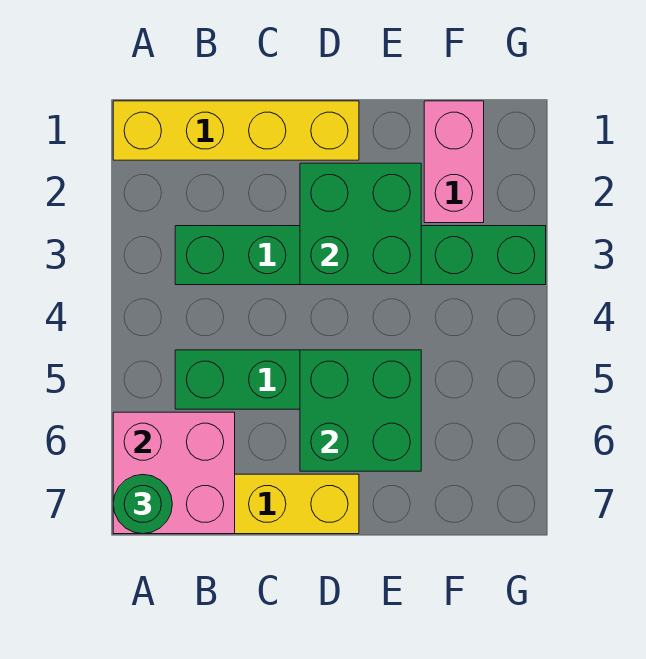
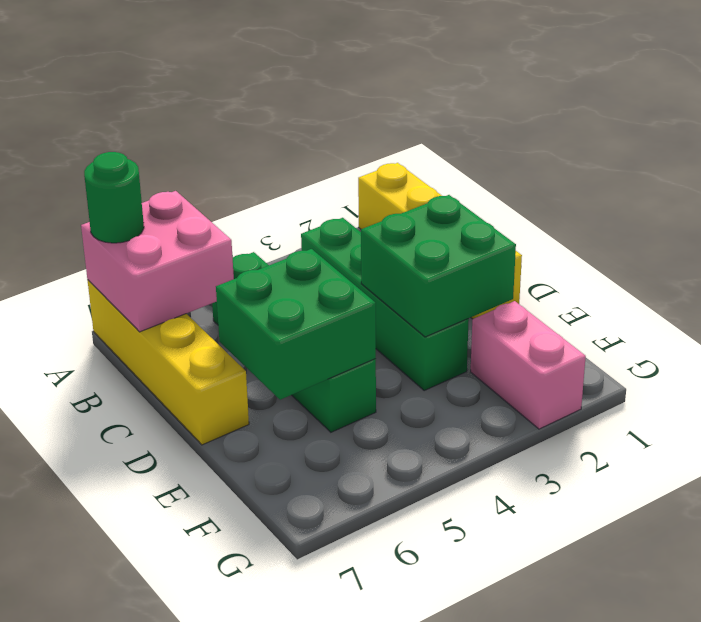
green brick B3:G3 level 1 -> green brick B3:E3 level 1
pink brick F1:F2 level 1 -> pink brick F2:G2 level 1

